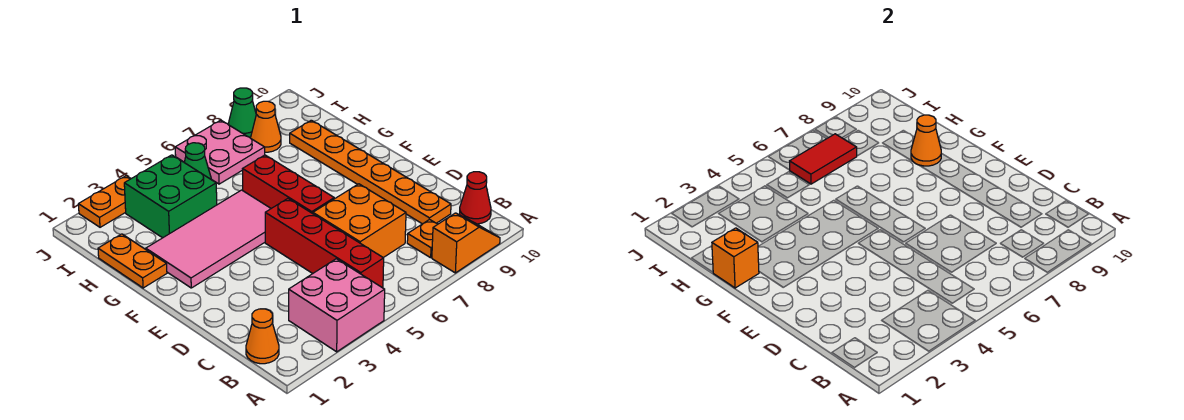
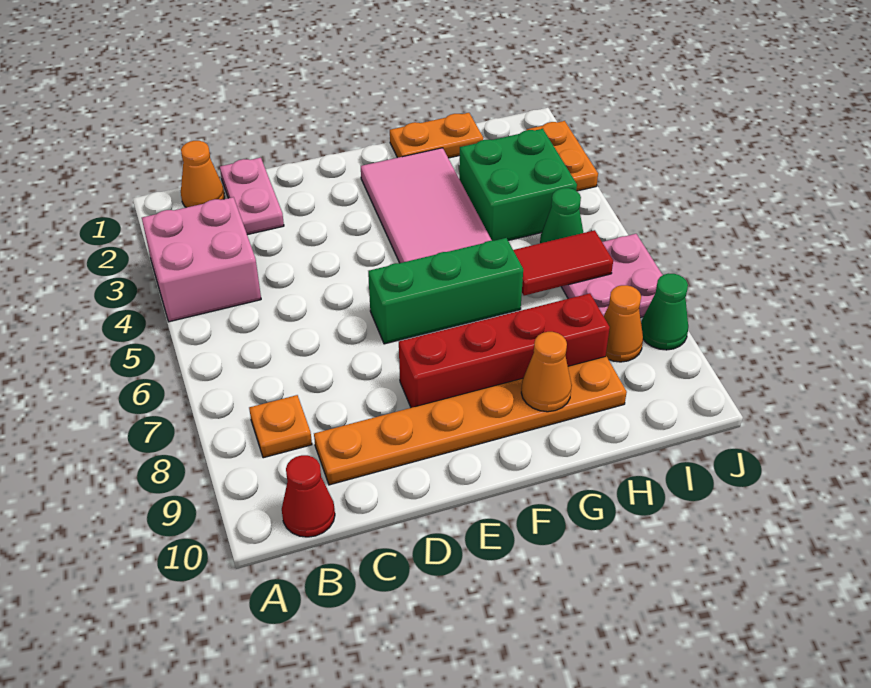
orange slope A8:A9 level 1 top 8 -> none
red brick B5:E5 level 1 -> red brick E8:H8 level 1
none -> pink plate C1:C2 level 1
orange brick C6:D7 level 1 -> none
red brick E6:G6 level 1 -> green brick E6:G6 level 1
orange brick G1 level 2 -> none
red tile I6:I7 level 2 -> red tile H6:I6 level 2

